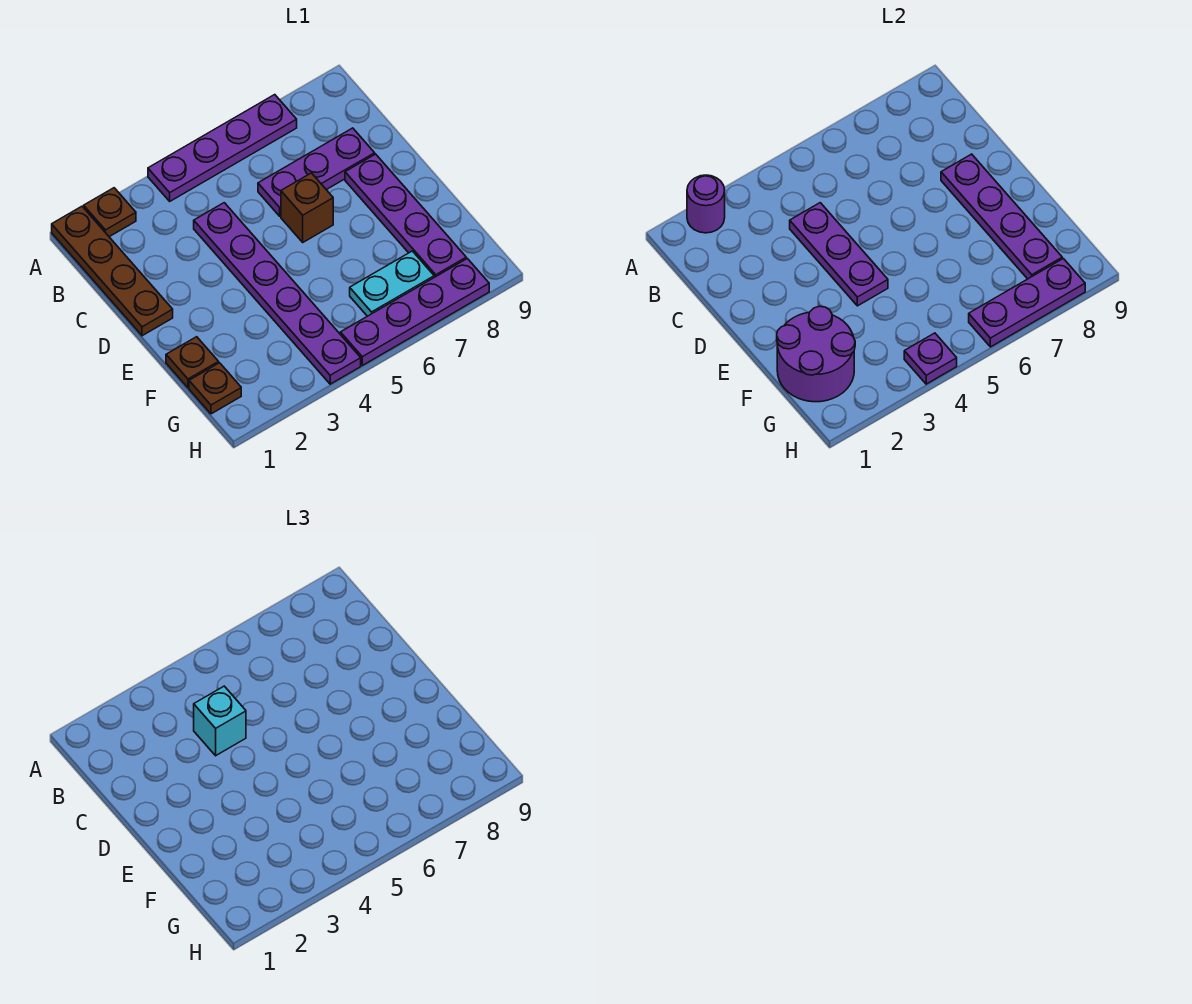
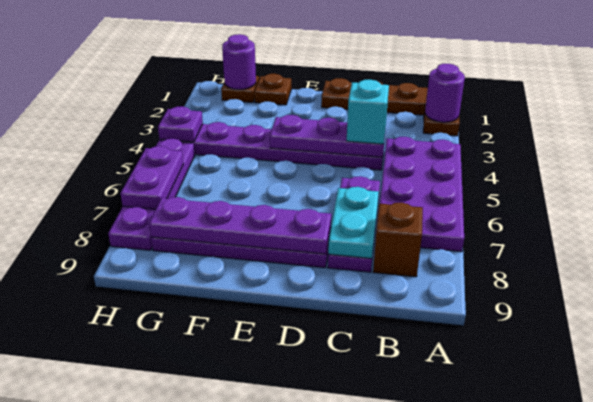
purple plate A4:A7 level 1 -> purple plate A4:B7 level 1
brown brick D6 level 1 -> brown brick B8 level 1
purple round brick F1:G2 level 2 -> purple round brick G1 level 2
cyan plate G6:G7 level 1 -> cyan plate C7:C8 level 2
purple plate H6:H8 level 2 -> purple plate H6:H7 level 2

